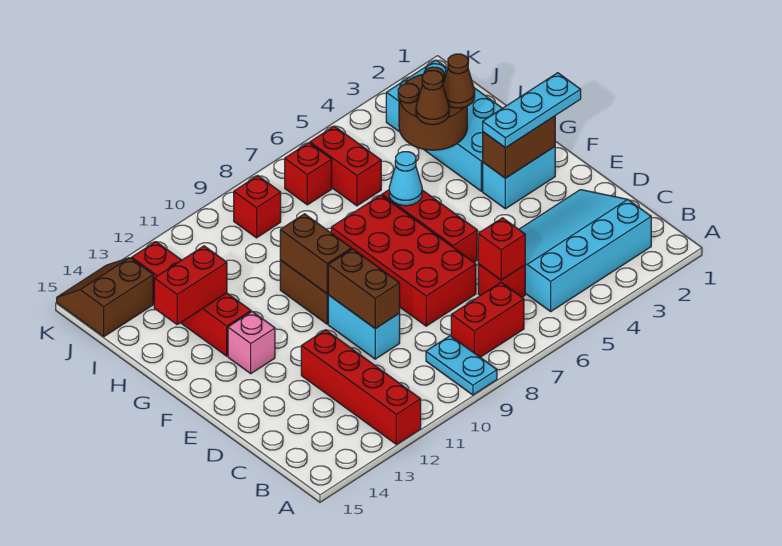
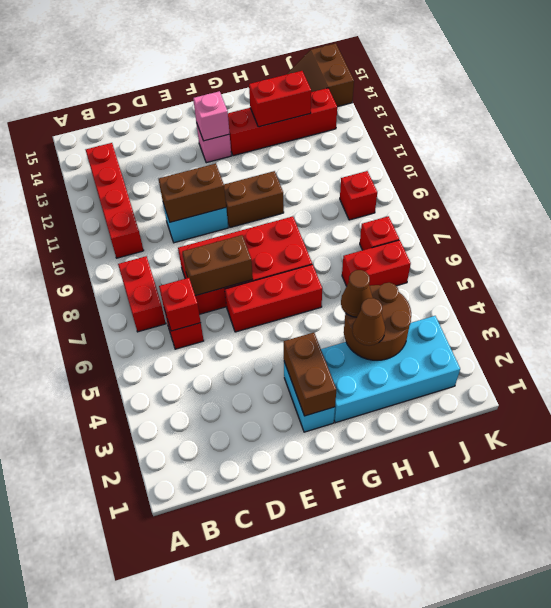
cyan plate A9:B9 level 1 -> none
red brick A12:D12 level 1 -> red brick B10:B13 level 1
cyan slope B2:D5 level 1 top B -> none
cyan plate F1:F3 level 3 -> none
brown brick F10:G10 level 2 -> brown brick D7:E7 level 2
none -> pink brick F13 level 2
cyan cone G6 level 2 -> none
red brick H13:H14 level 2 -> red brick H13:I13 level 2
brown slope J14:K15 level 1 top J -> brown slope J14:K15 level 1 top K

